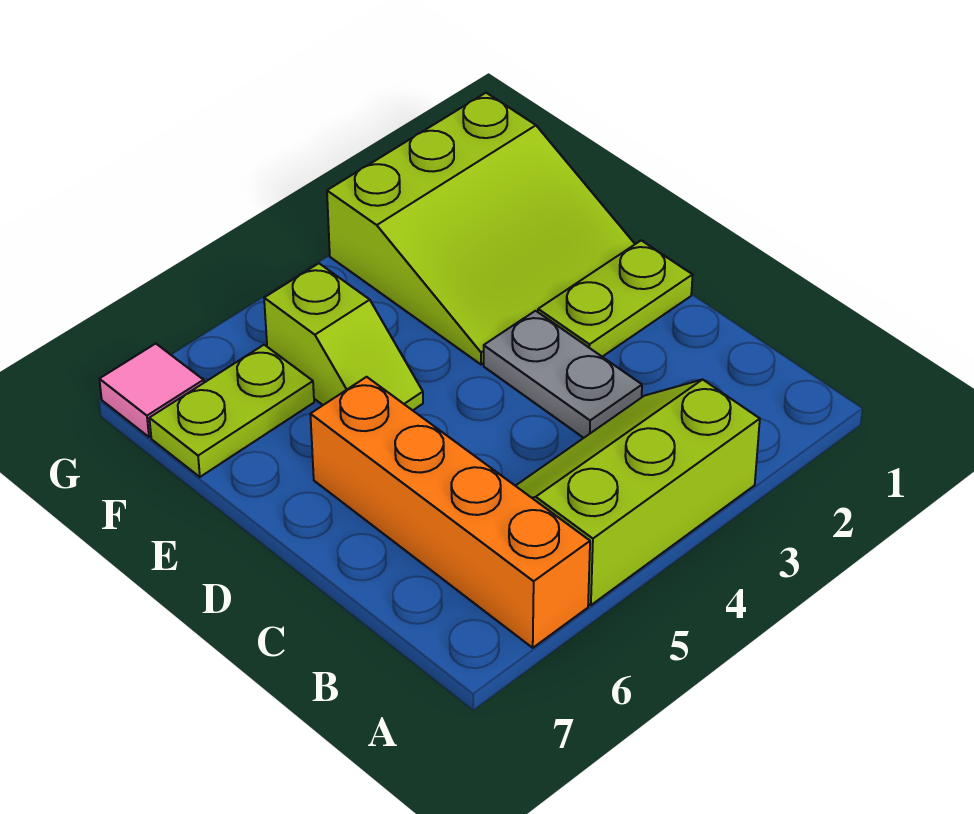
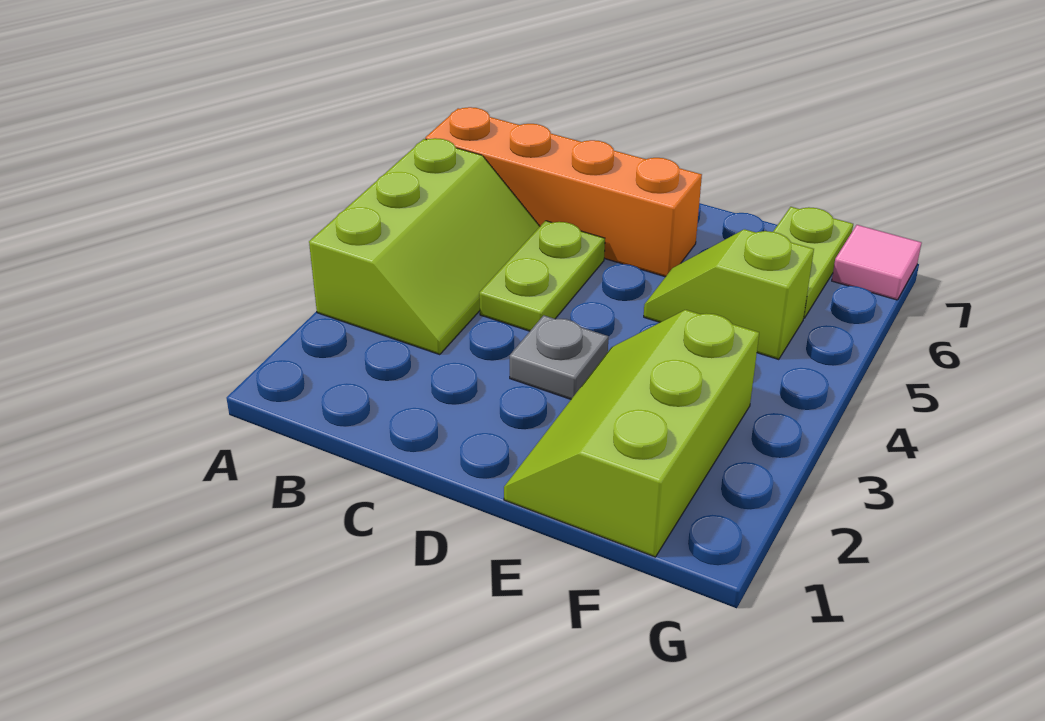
grey plate C3:D3 level 1 -> grey plate D3 level 1
lime plate D1:D2 level 1 -> lime plate C4:C5 level 1
lime slope E1:G3 level 1 top G -> lime slope E1:F3 level 1 top F

